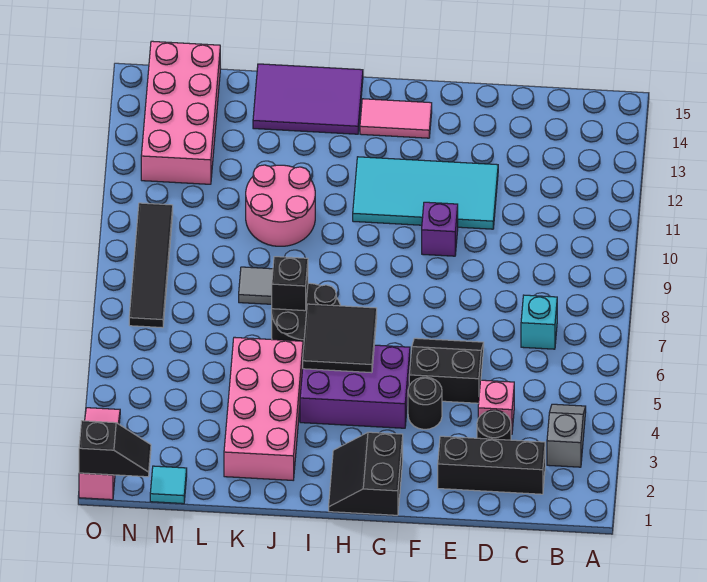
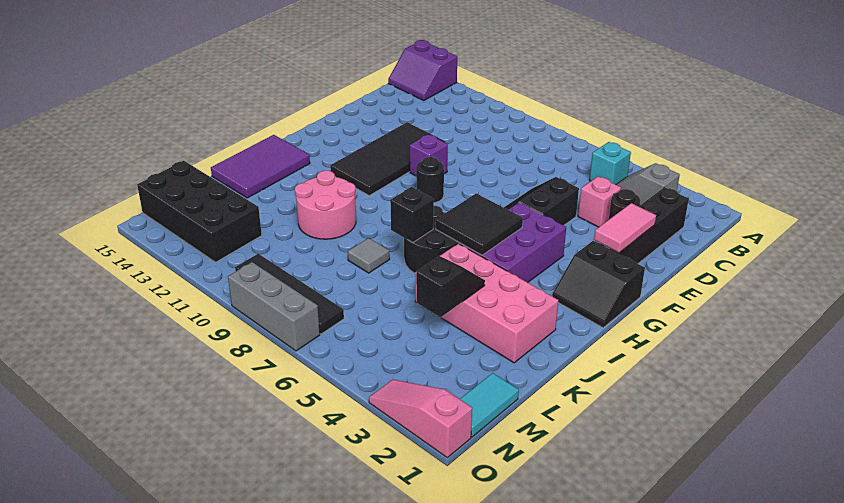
none -> purple slope A14:B15 level 1 top A
cyan brick C7 level 1 -> cyan brick B5 level 1
cyan tile E11:H12 level 1 -> black tile E11:H12 level 1
black round brick F4 level 1 -> black round brick G9 level 1
pink tile G14:H14 level 1 -> pink tile E2:F2 level 2
cyan tile M1 level 1 -> cyan tile M1:N1 level 1
pink brick M12:N15 level 1 -> black brick M12:N15 level 1
black slope N1:O1 level 2 top O -> black slope K4:L4 level 2 top L
none -> grey brick O7:O9 level 1

